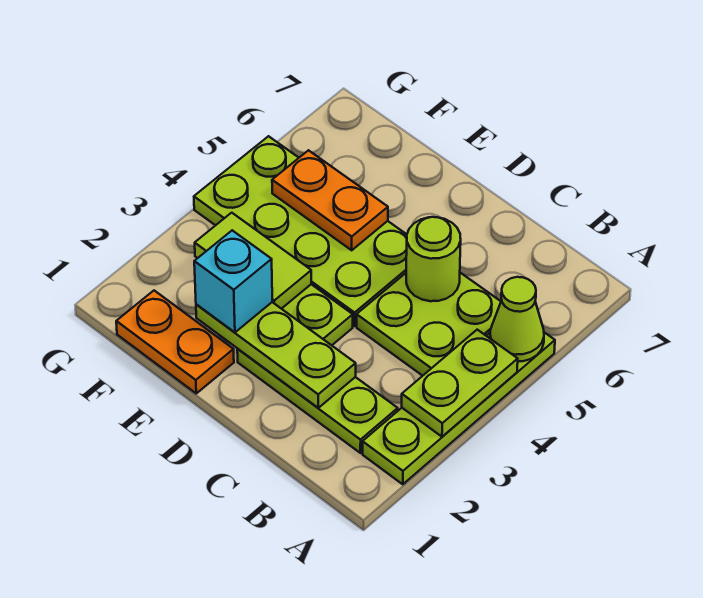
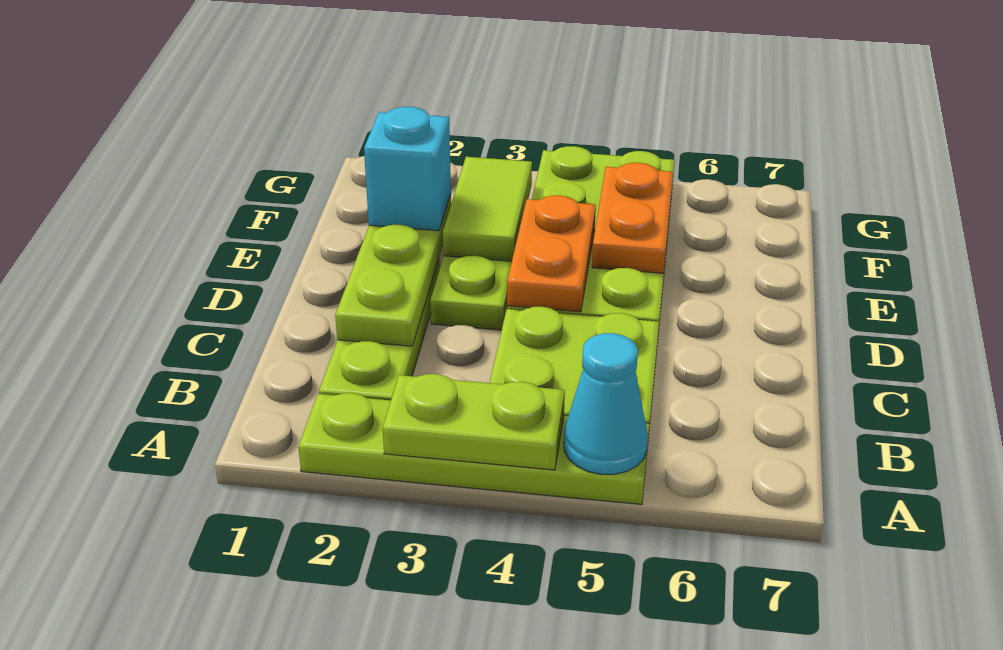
lime cone A5 level 2 -> cyan cone A5 level 2
lime round brick C5 level 2 -> none
orange plate E1:F1 level 1 -> orange plate D4:E4 level 2

